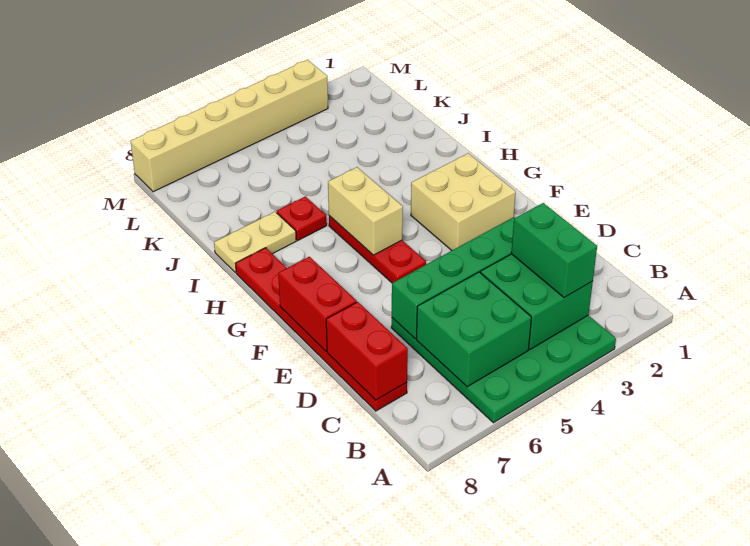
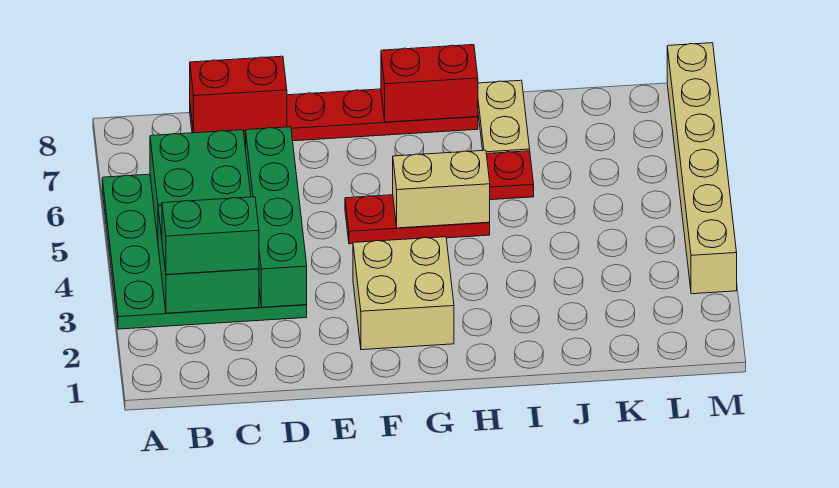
red brick E8:F8 level 2 -> red brick G8:H8 level 2

